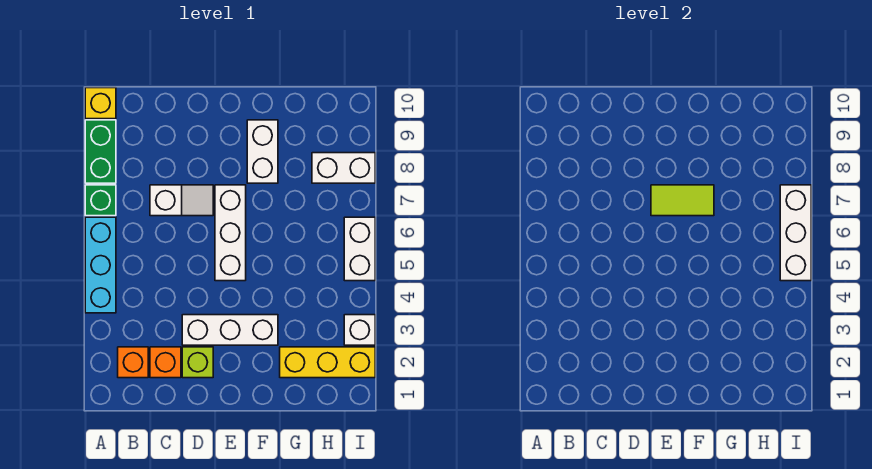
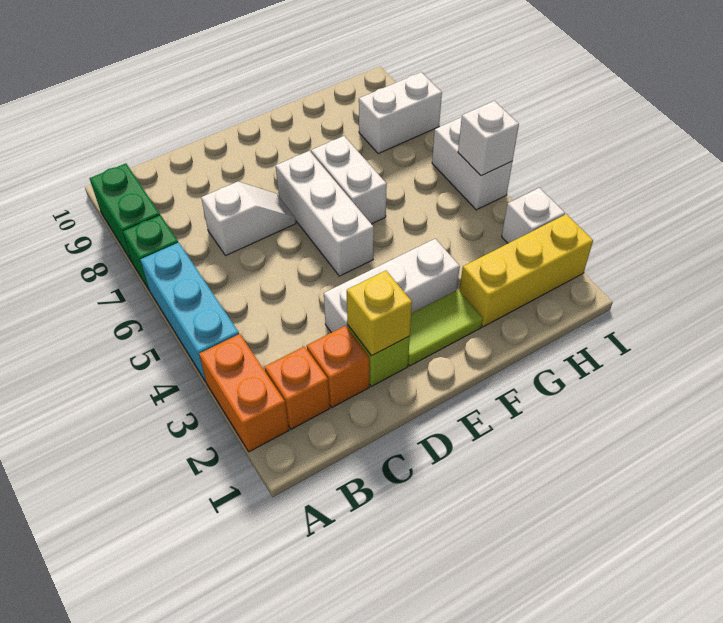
none -> orange brick A2:A3 level 1
yellow brick A10 level 1 -> yellow brick D2 level 2
lime tile E7:F7 level 2 -> lime tile E2:F2 level 1
white brick F8:F9 level 1 -> white brick F6:F7 level 1
white brick I5:I7 level 2 -> white brick I5 level 2

